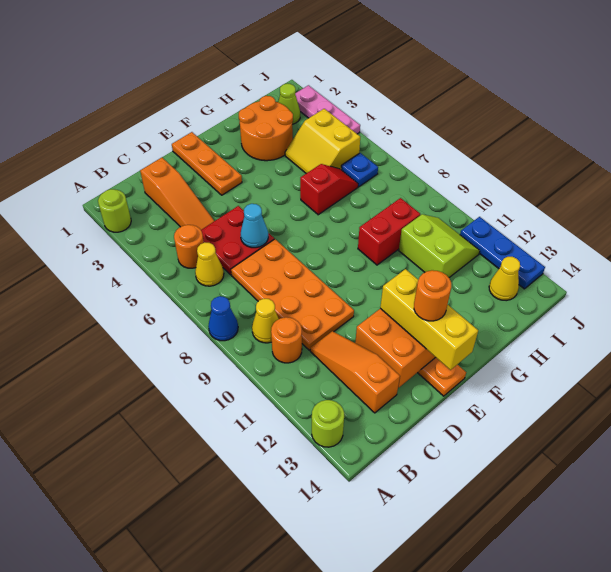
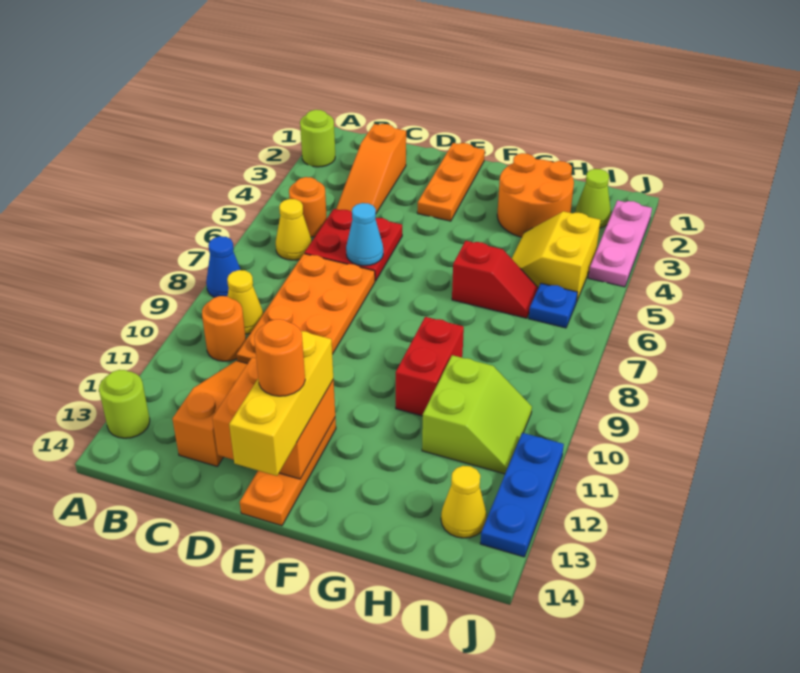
red brick G9:H9 level 1 -> red brick G9:G10 level 1

